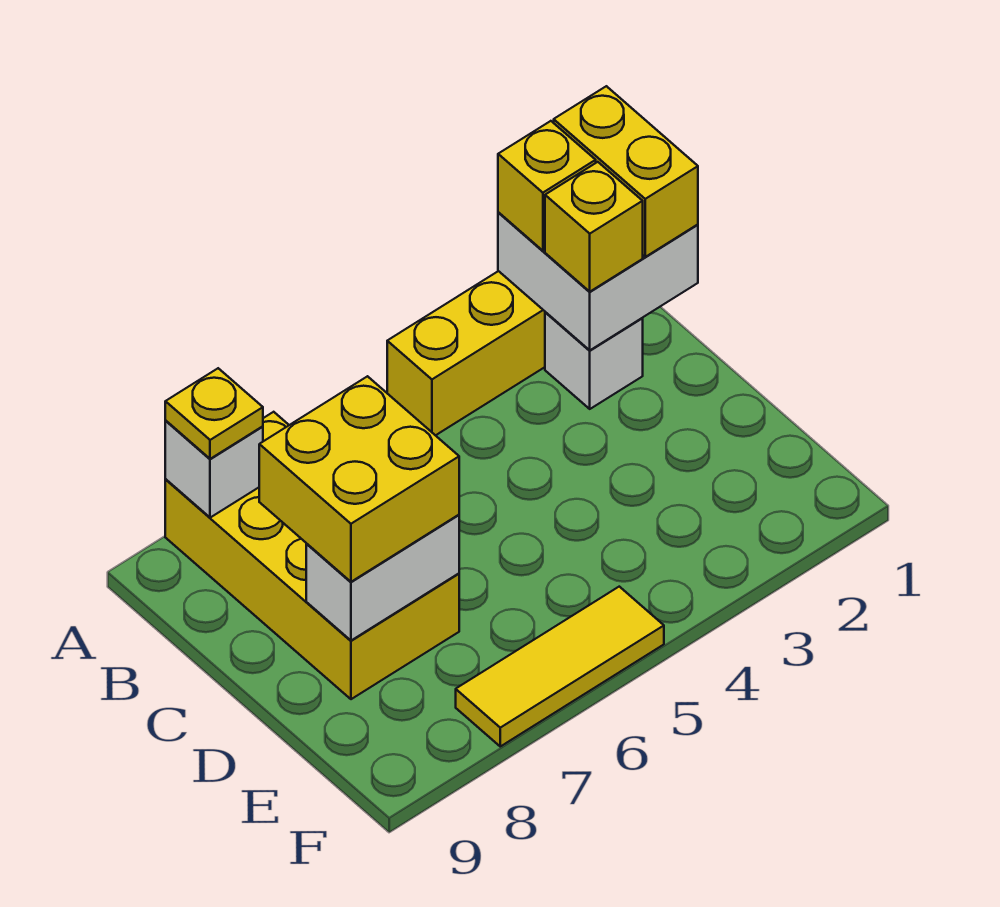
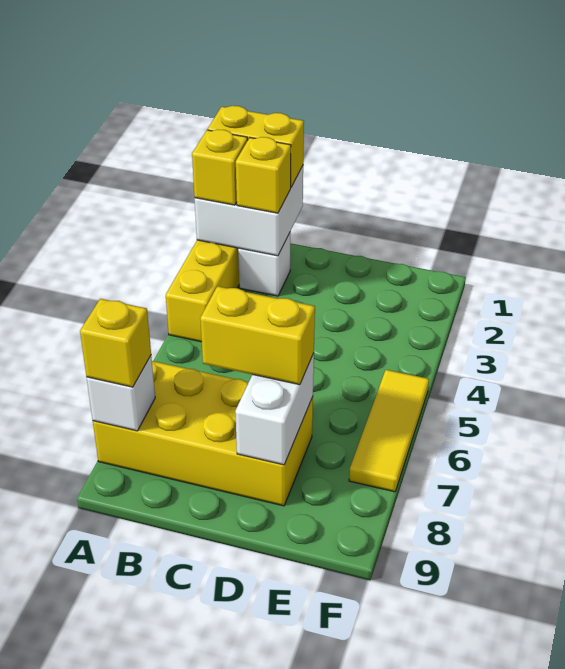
yellow plate A8 level 3 -> yellow brick A8 level 3
yellow brick C7:D8 level 3 -> yellow brick C7:D7 level 3

